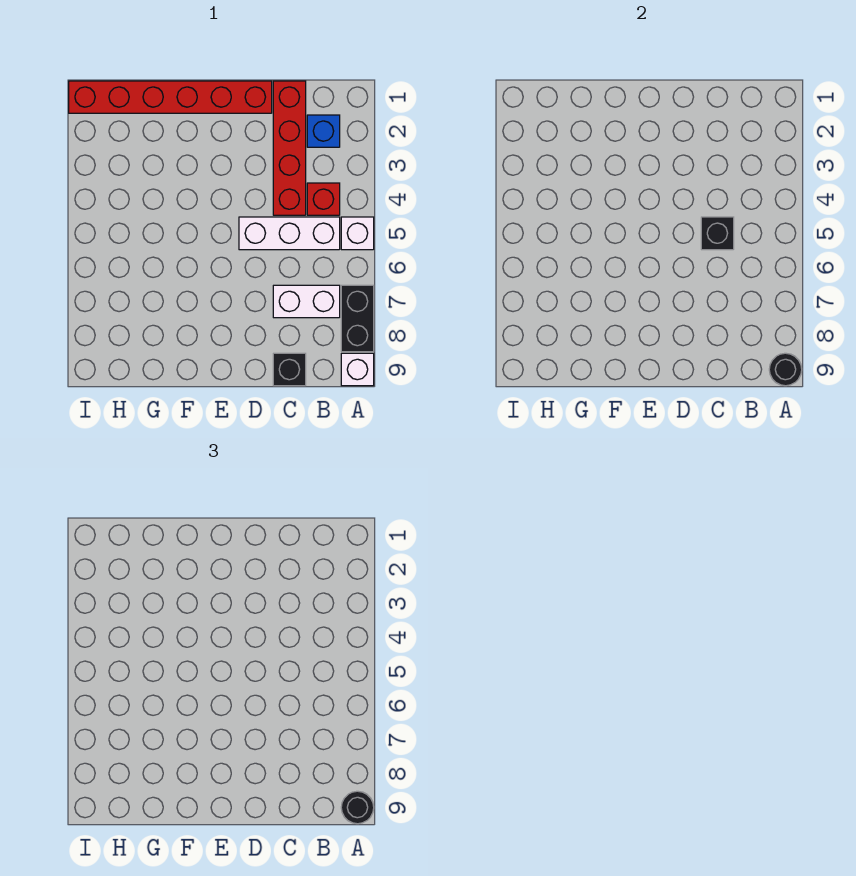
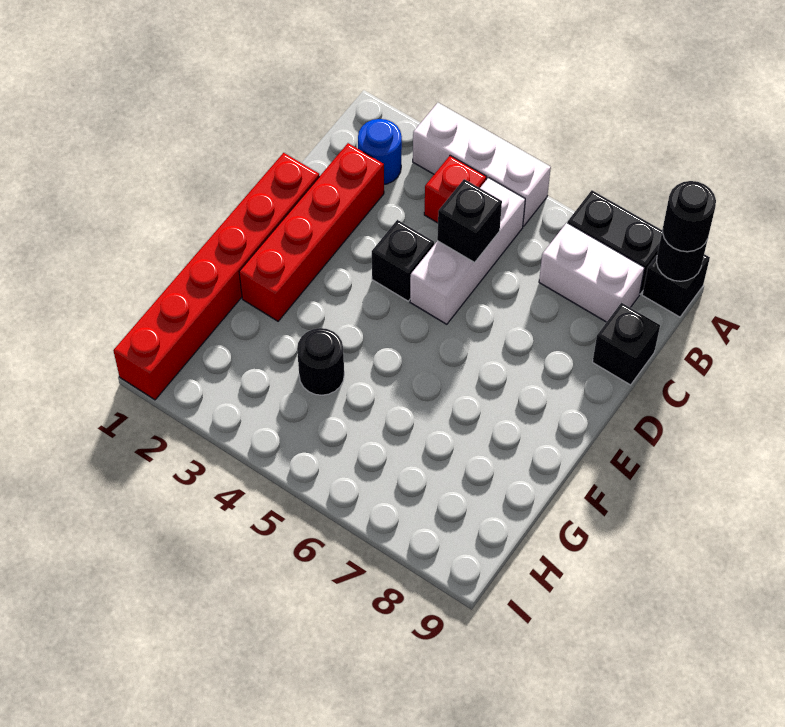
white brick A5 level 1 -> white brick A3:A5 level 1
white brick A9 level 1 -> black brick A9 level 1
blue brick B2 level 1 -> blue round brick B2 level 1
white brick B7:C7 level 1 -> white brick B7:B8 level 1
red brick C1:C4 level 1 -> red brick C2:F2 level 1
none -> black brick D4 level 1
none -> black round brick G4 level 1

